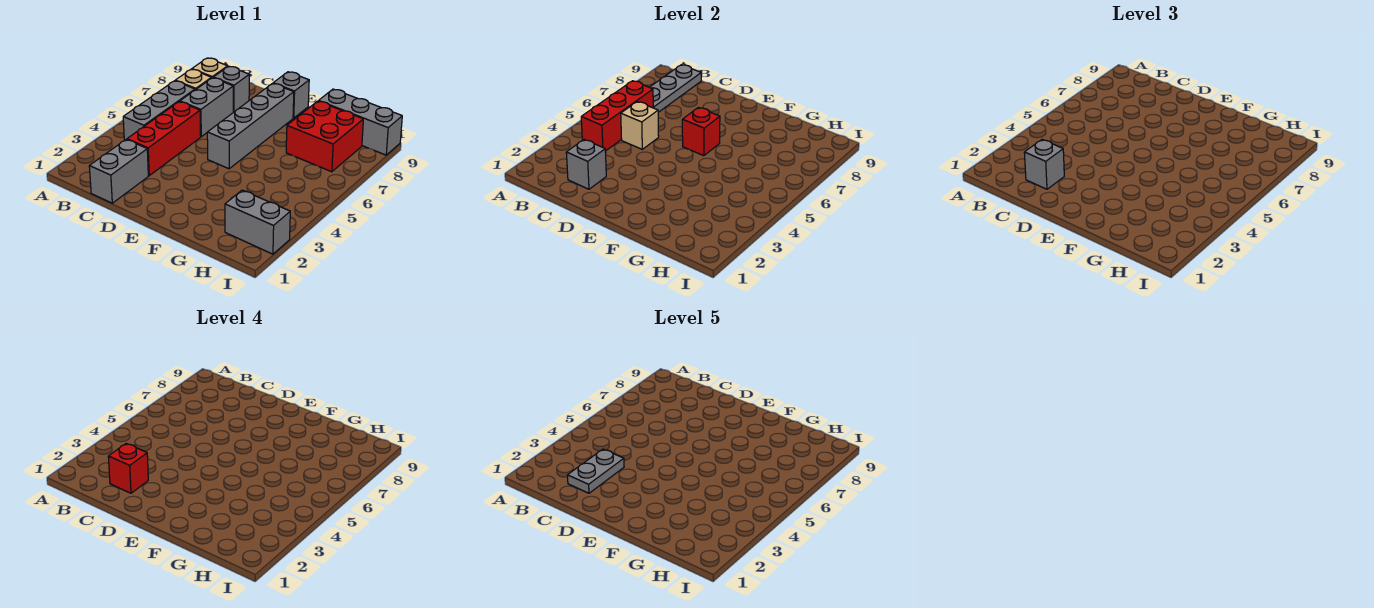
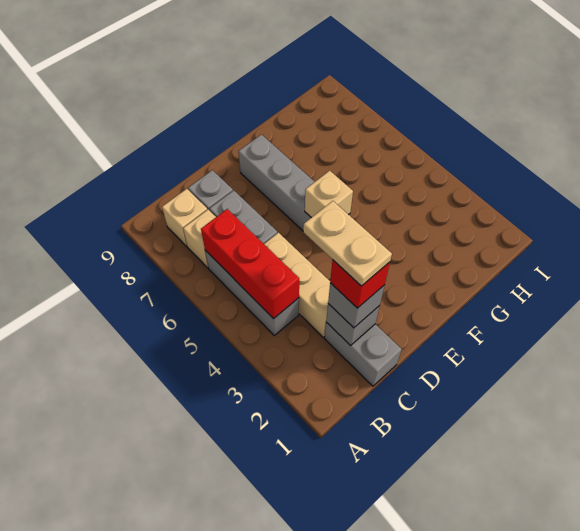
grey plate B7:B9 level 2 -> none
grey plate C2:C3 level 5 -> tan plate C2:C3 level 5
red brick C3:C5 level 1 -> tan brick C3:C5 level 1
tan brick C5 level 2 -> tan brick E5 level 2
red brick E6 level 2 -> none
grey brick E9 level 1 -> none
red brick G7:H8 level 1 -> none
grey brick G9:I9 level 1 -> none
grey brick H2:I2 level 1 -> none

